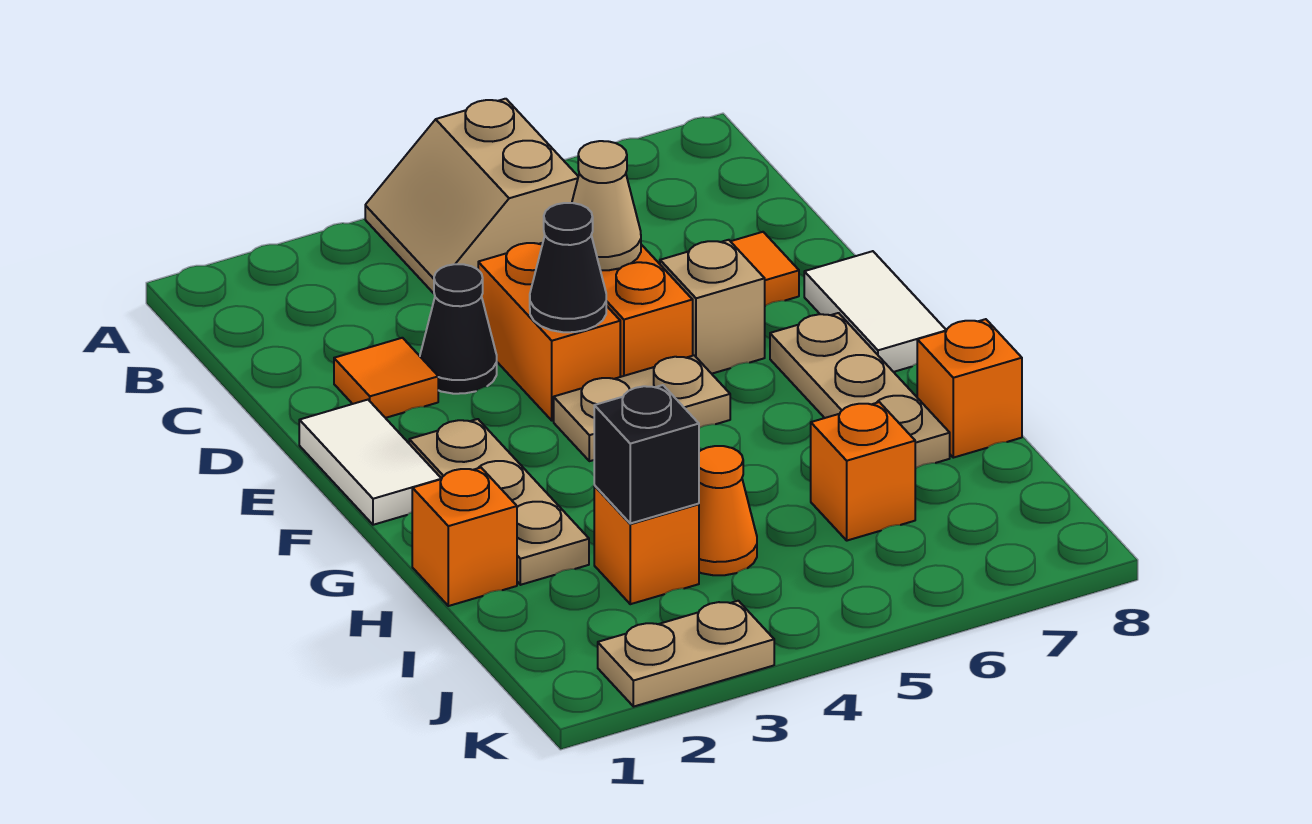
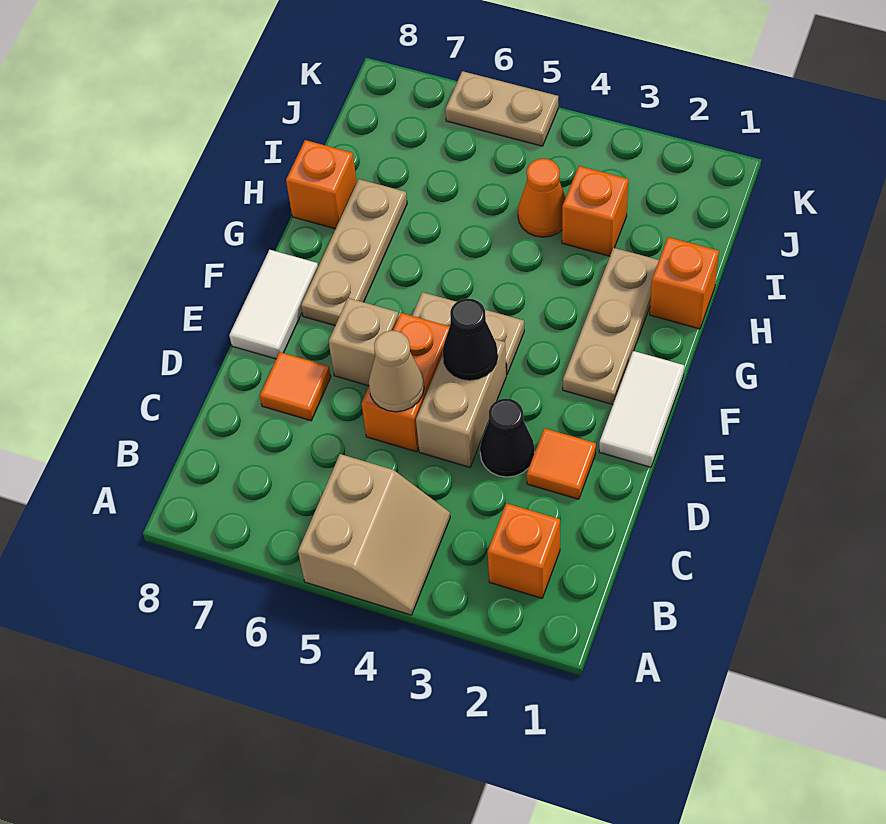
orange brick D4:E4 level 1 -> tan brick D4:E4 level 1
black brick I3 level 2 -> none
orange brick I6 level 1 -> orange brick B2 level 1
tan plate K2:K3 level 1 -> tan plate K5:K6 level 1

